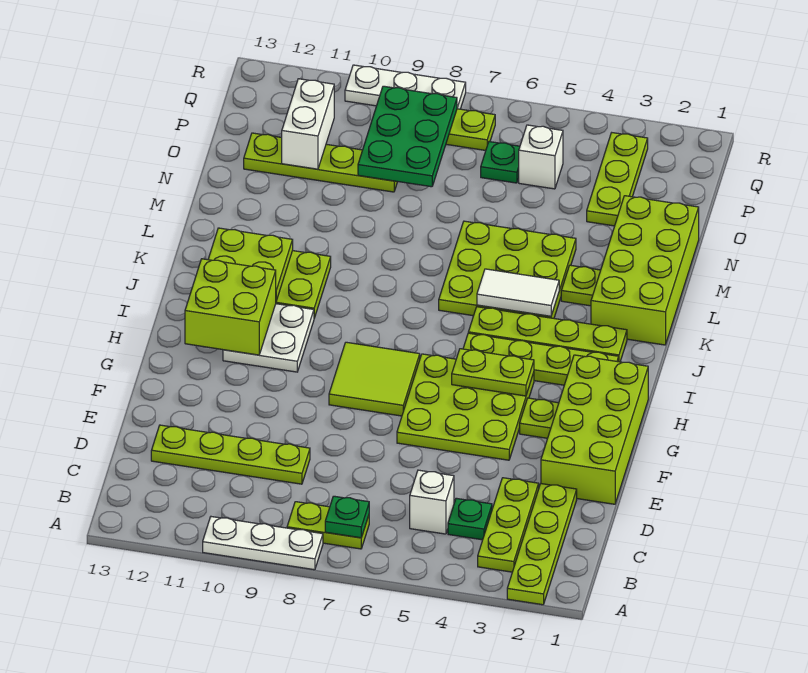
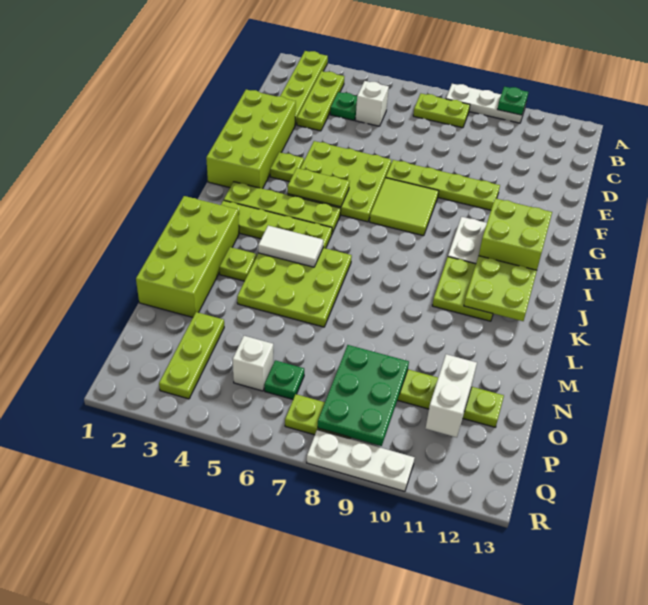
green plate B7 level 2 -> green plate A10 level 2
lime plate D9:D12 level 1 -> lime plate F7:F10 level 1

